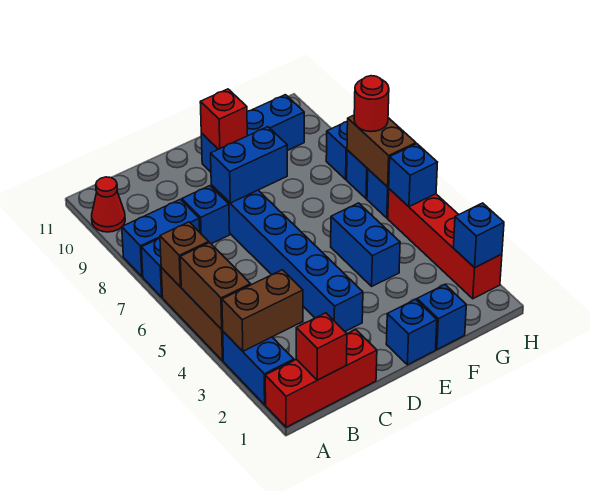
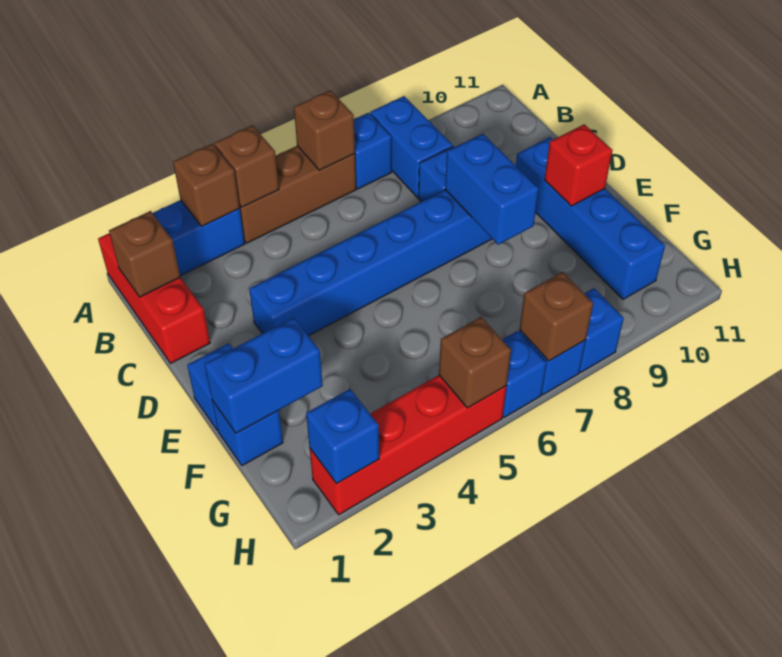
brown brick A3:B3 level 2 -> brown brick A3 level 2
brown brick A4:A5 level 2 -> brown brick A4 level 2
red cone A10 level 1 -> none
red brick B1 level 2 -> brown brick B1 level 2
blue brick E10:G10 level 1 -> blue brick D10:G10 level 1
blue brick F4:F5 level 1 -> blue brick F1:F2 level 2
blue brick H5 level 2 -> brown brick H5 level 2
brown brick H6:H7 level 2 -> brown brick H7 level 2
red round brick H7 level 3 -> none

